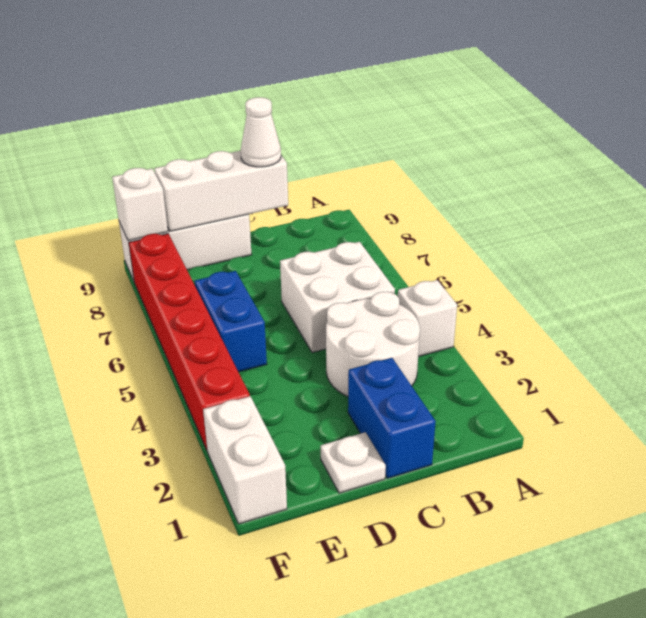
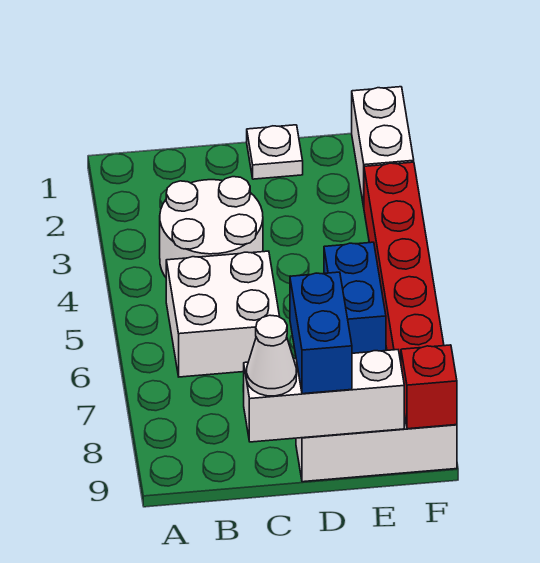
white brick A4 level 1 -> none
blue brick C1:C2 level 1 -> blue brick D8:D9 level 3
white brick F9 level 2 -> red brick F9 level 2

